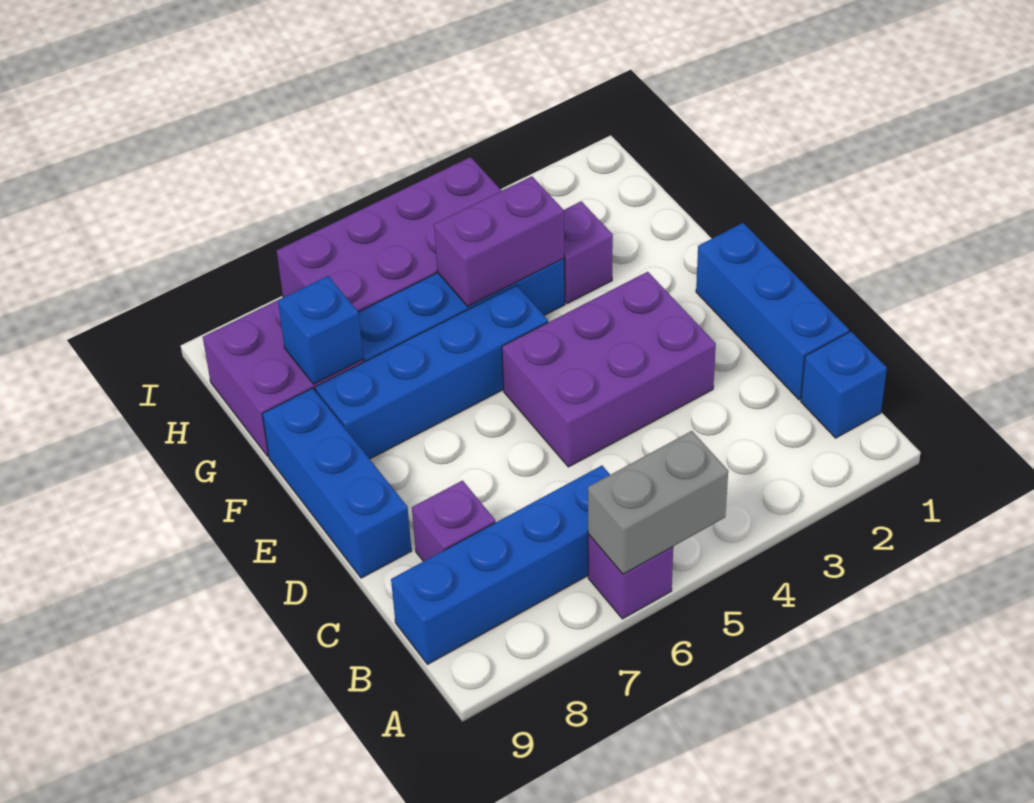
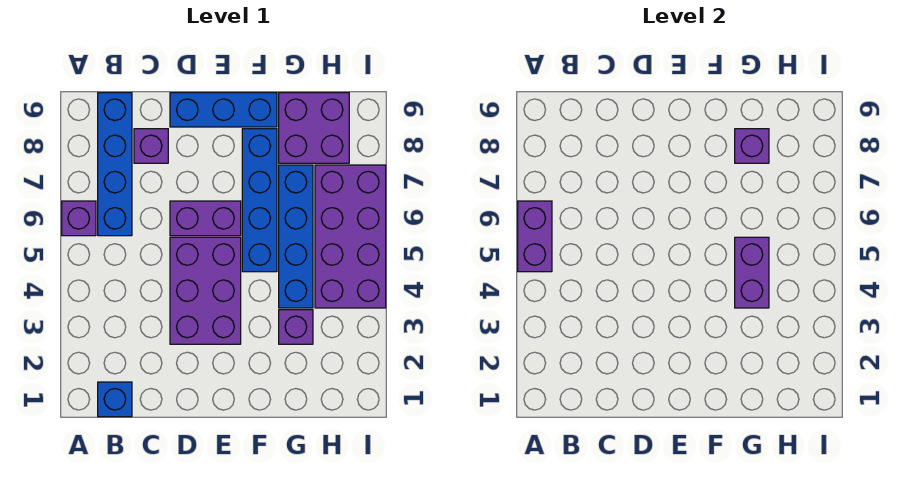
grey brick A5:A6 level 2 -> purple brick A5:A6 level 2
blue brick C1:E1 level 1 -> none
none -> purple brick D6:E6 level 1
blue brick G8 level 2 -> purple brick G8 level 2

